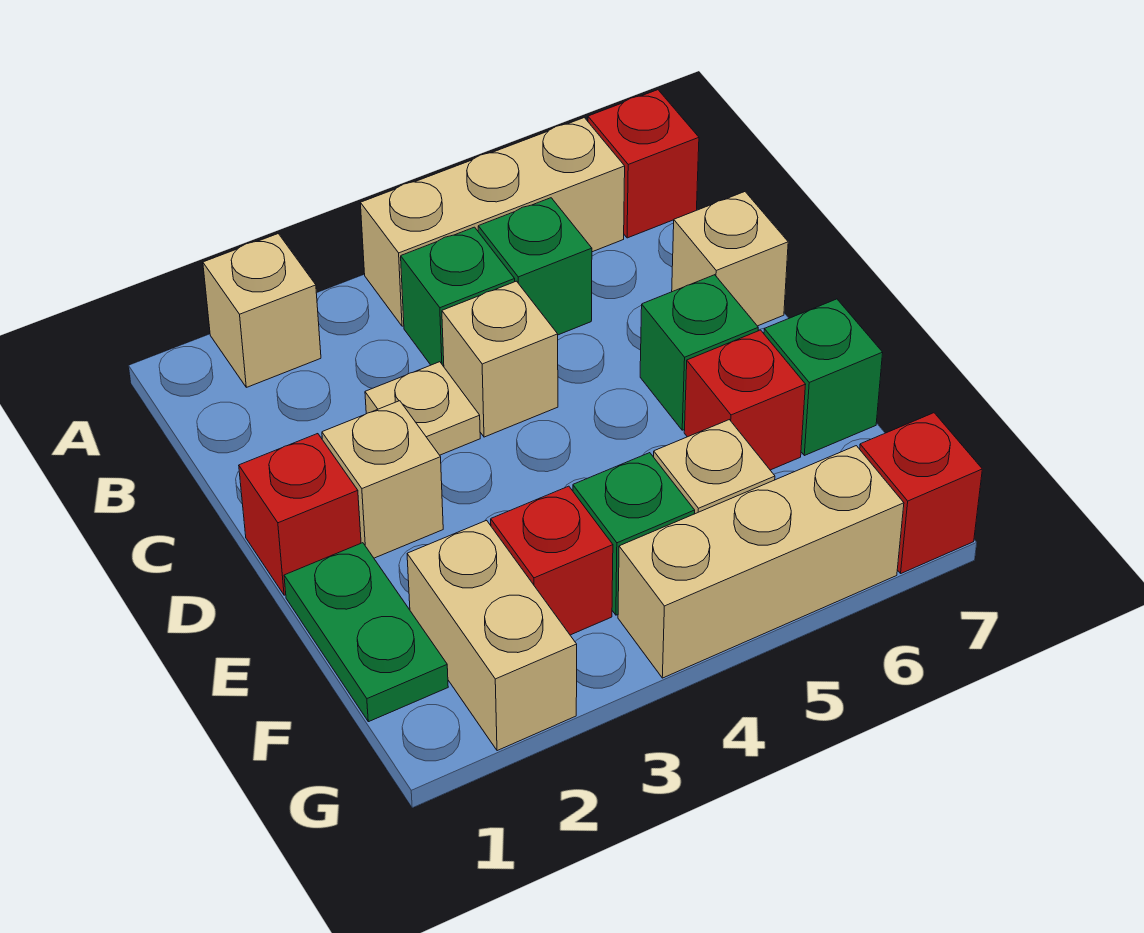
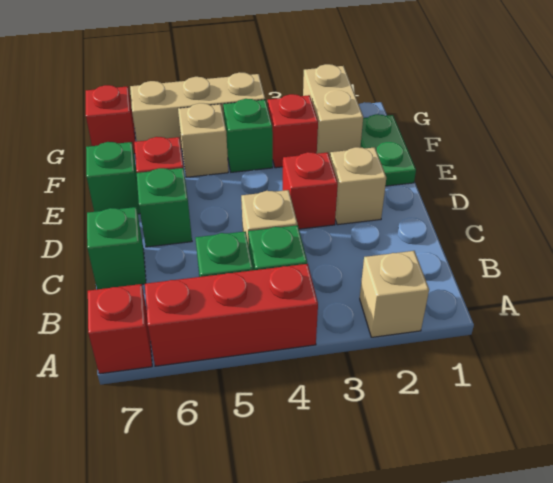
tan brick A4:A6 level 1 -> red brick A4:A6 level 1
tan plate C3 level 1 -> none
tan brick C7 level 1 -> green brick C7 level 1
red brick D1 level 1 -> red brick D3 level 1

